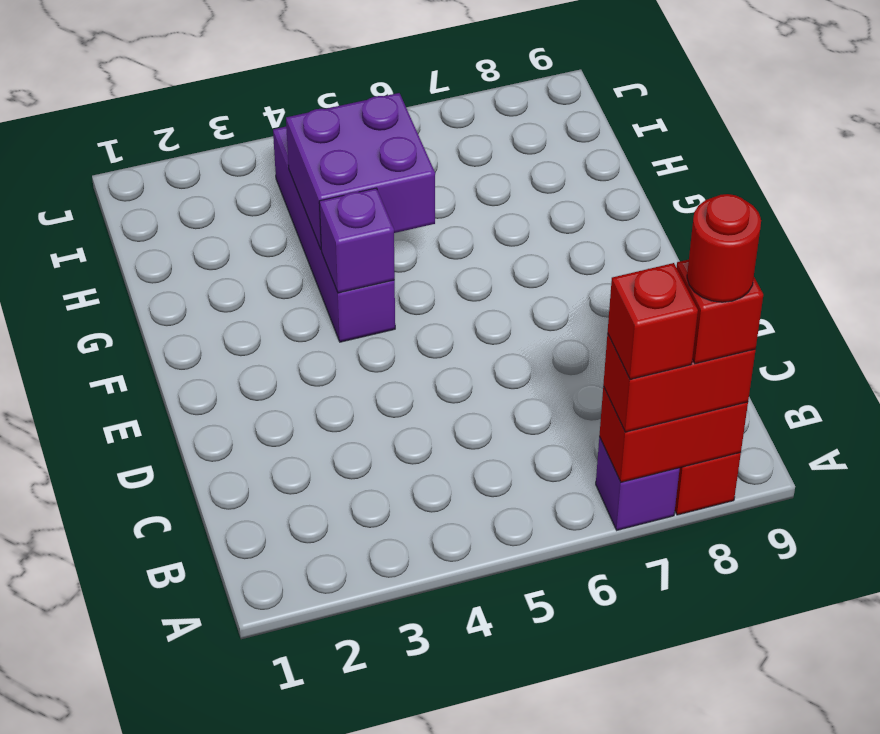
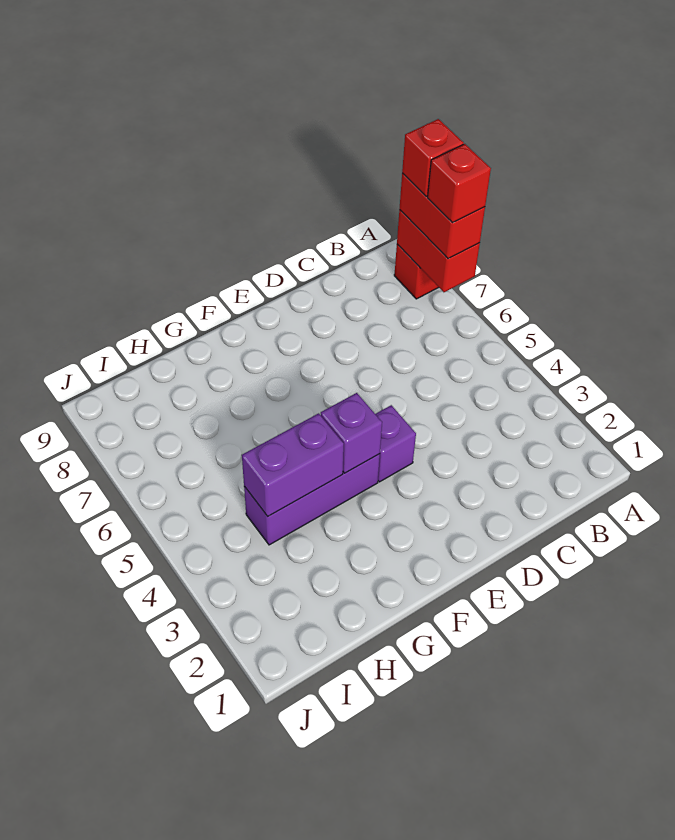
purple brick A7 level 1 -> purple brick E4 level 1
red round brick A8 level 5 -> none
purple brick F4:I4 level 1 -> purple brick F4:H4 level 1
purple brick G4:H5 level 2 -> purple brick G4:H4 level 2

